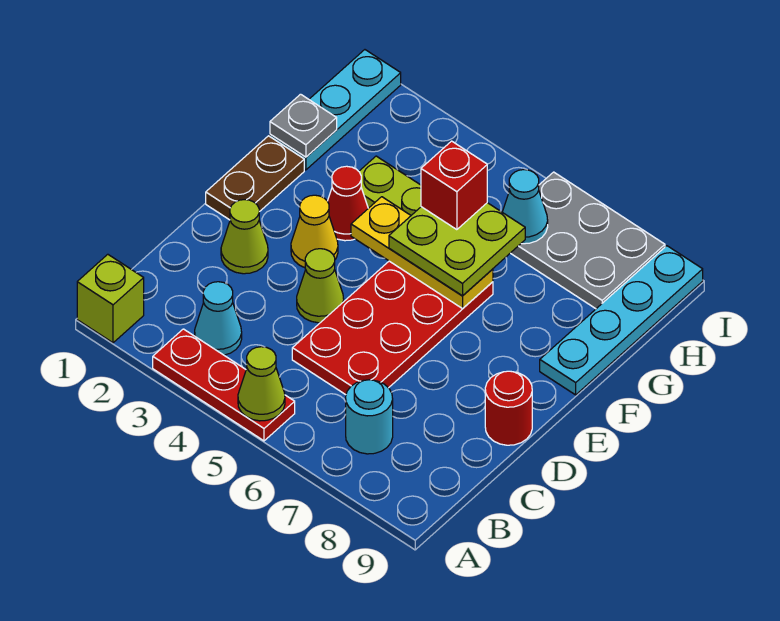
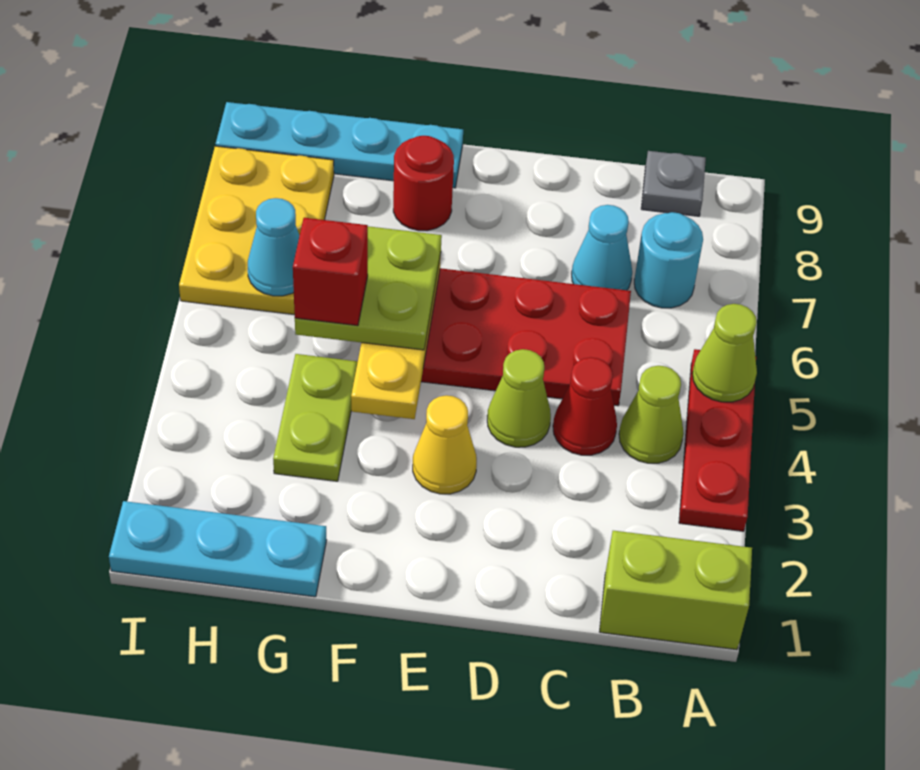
lime brick A1 level 1 -> lime brick A1:B1 level 1
cyan cone B3 level 1 -> cyan cone C7 level 1
lime cone D2 level 1 -> lime cone B4 level 1
red round brick D9 level 1 -> red round brick F8 level 1
brown plate E1:F1 level 1 -> none
red cone F3 level 1 -> red cone C4 level 1
grey plate G1 level 2 -> grey plate B9 level 1
grey plate H6:I8 level 1 -> yellow plate H6:I8 level 1

